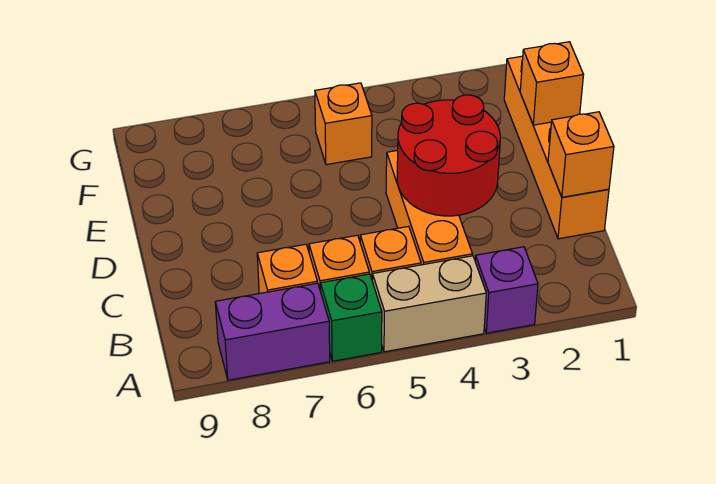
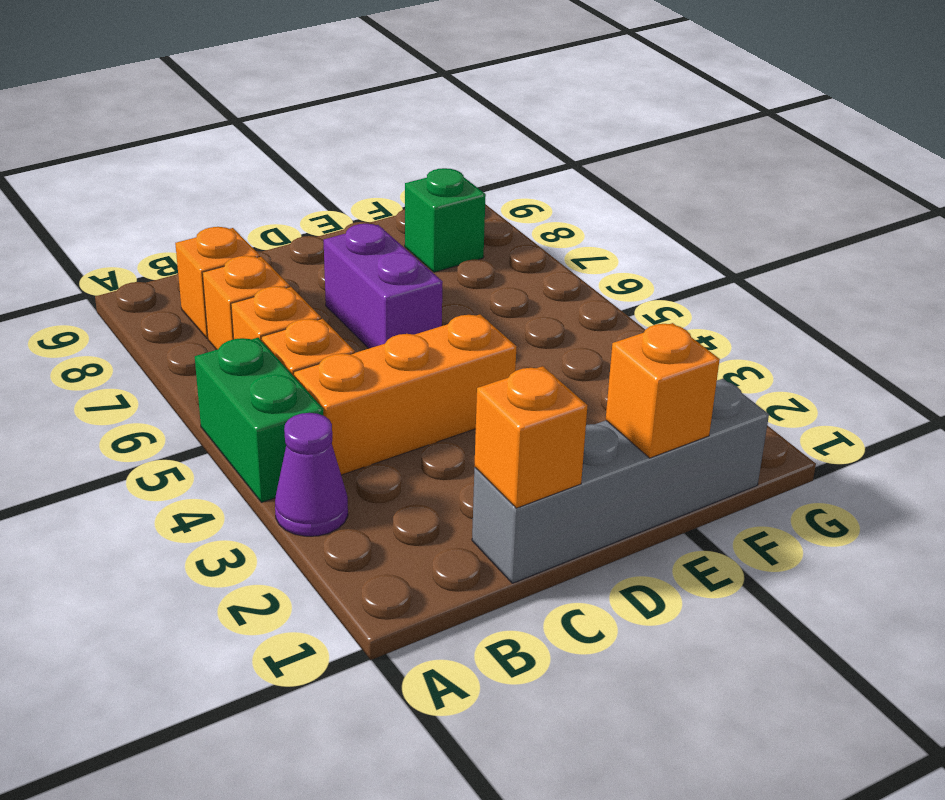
purple brick A3 level 1 -> purple cone A3 level 1
tan brick A4:A5 level 1 -> green brick A4:A5 level 1
green brick A6 level 1 -> green brick F8 level 1
purple brick A7:A8 level 1 -> purple brick D6:D7 level 1
orange brick C1:F1 level 1 -> grey brick C1:F1 level 1
red round brick C3:D4 level 2 -> none
orange brick F5 level 1 -> orange brick B8 level 1

